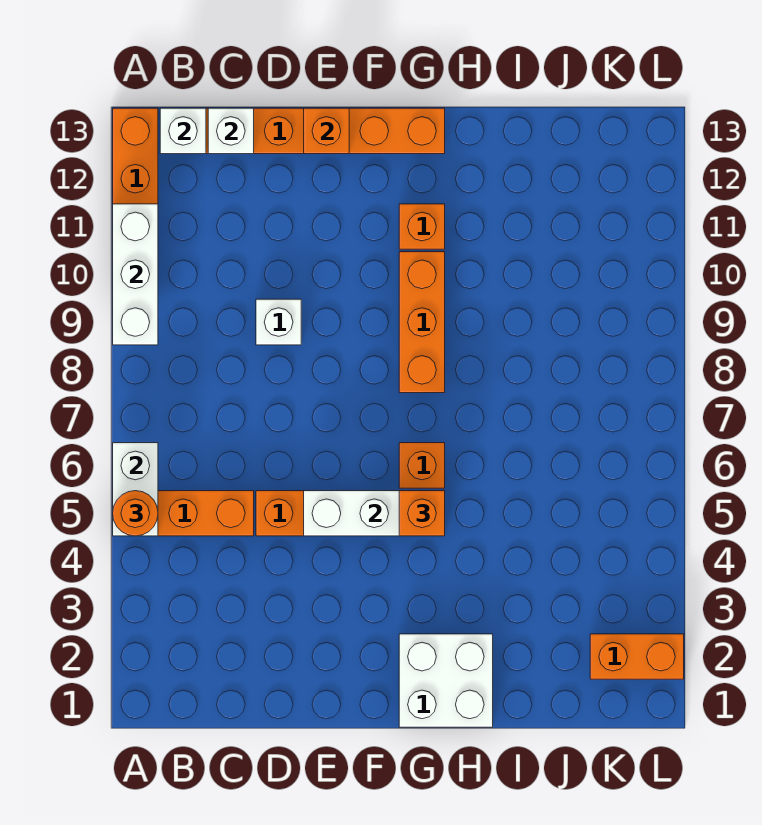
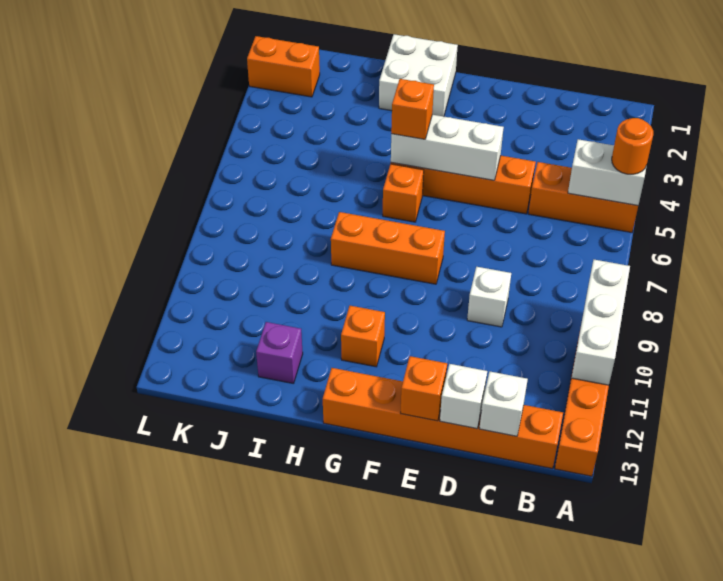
white brick A5:A6 level 2 -> white brick A5:B5 level 2
white brick B13 level 2 -> white brick D13 level 2
orange brick G8:G10 level 1 -> orange brick F8:H8 level 1
none -> purple brick I12 level 1

